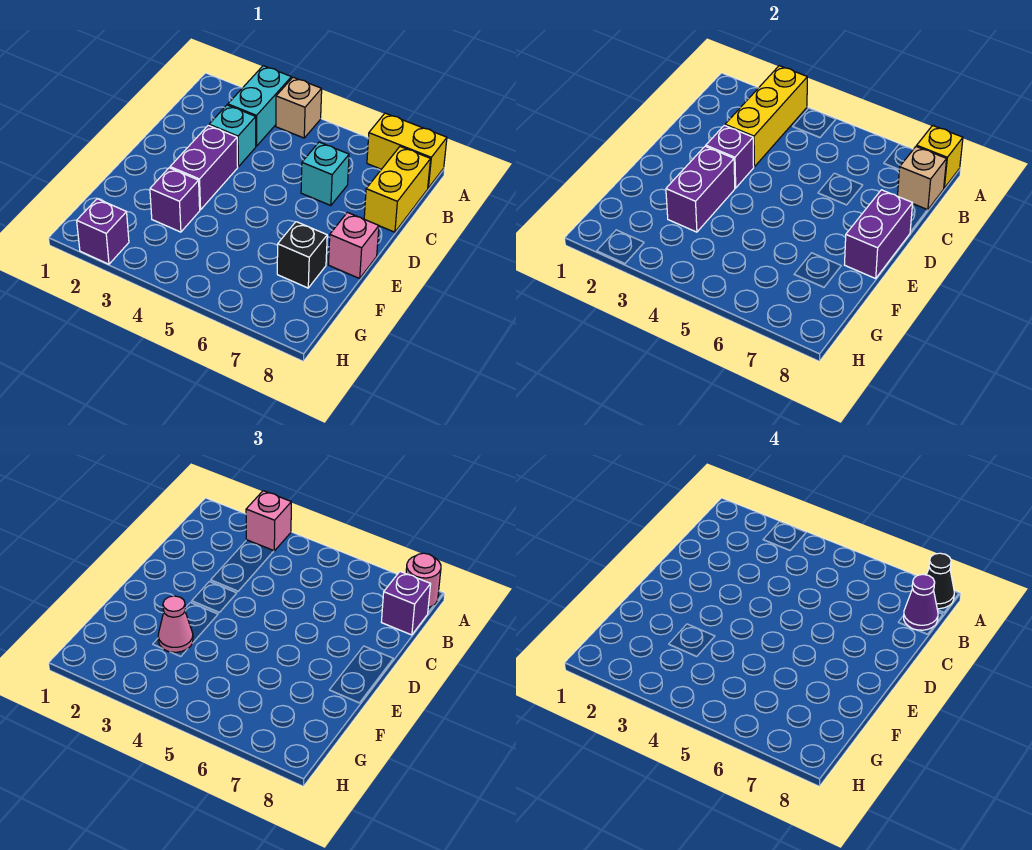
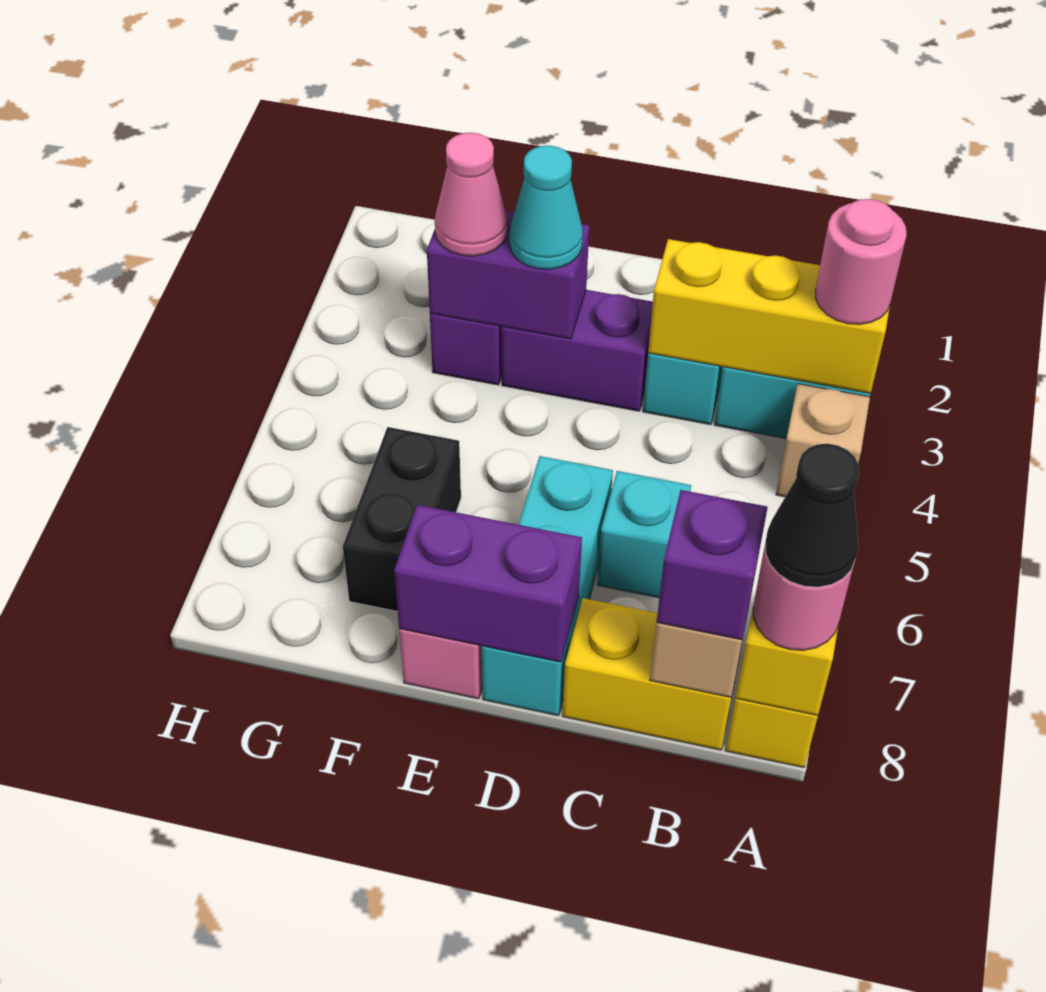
pink brick A3 level 3 -> pink round brick A3 level 3
purple cone B8 level 4 -> none
purple brick D3 level 2 -> none
none -> cyan brick D6:D8 level 1
none -> cyan cone E3 level 3
black brick F7 level 1 -> black brick F6:F7 level 1
purple brick H2 level 1 -> none

